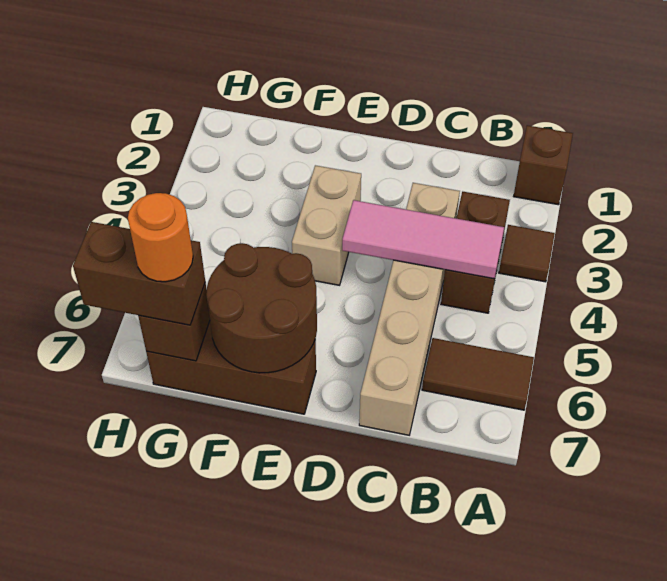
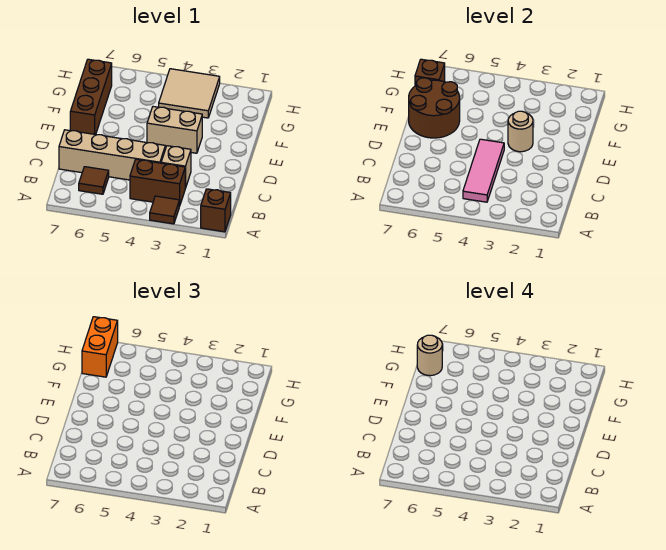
brown tile A6:B6 level 1 -> brown tile B6 level 1
none -> tan round brick E3 level 2
none -> tan tile G3:H4 level 1
brown brick G7:H7 level 3 -> orange brick G7:H7 level 3
orange round brick G7 level 4 -> tan round brick G7 level 4

